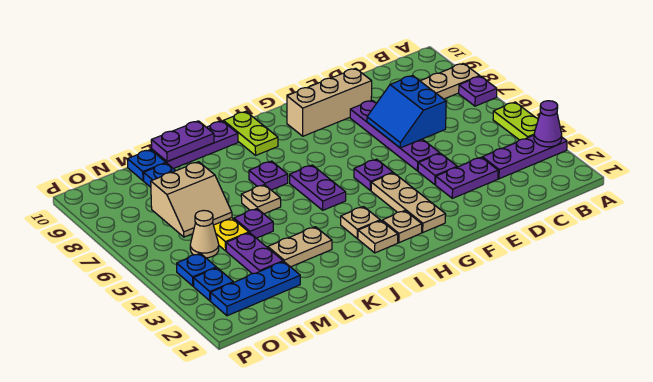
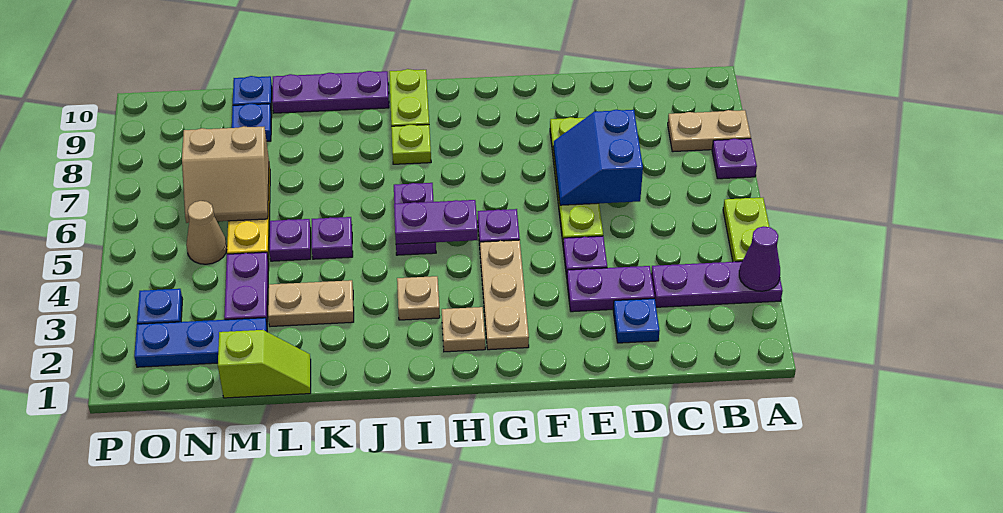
purple plate E5:E8 level 1 -> lime plate E5:E8 level 1
tan brick E9:G9 level 1 -> none
tan plate I2 level 1 -> none
none -> lime plate I8 level 1
purple plate J7 level 1 -> purple plate K5 level 1
tan plate K6 level 1 -> none
purple plate K10:L10 level 2 -> purple plate H5:I5 level 2
none -> lime slope L1:M1 level 1 top M
blue plate O4 level 1 -> blue plate D2 level 1

